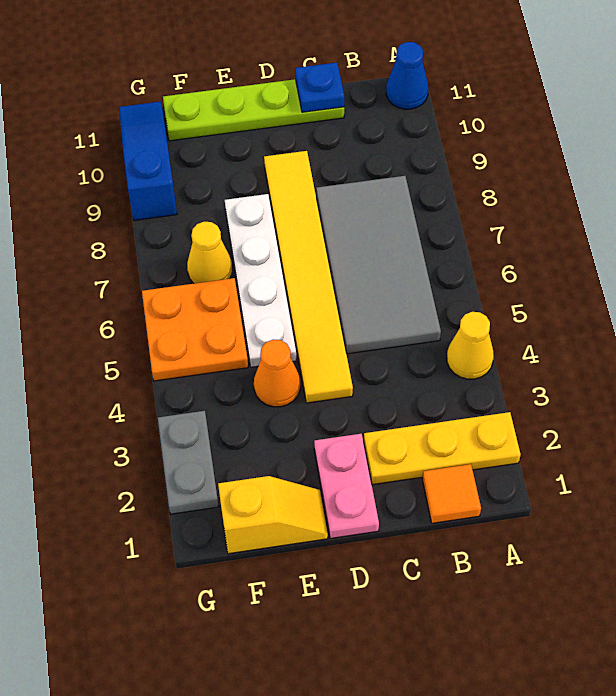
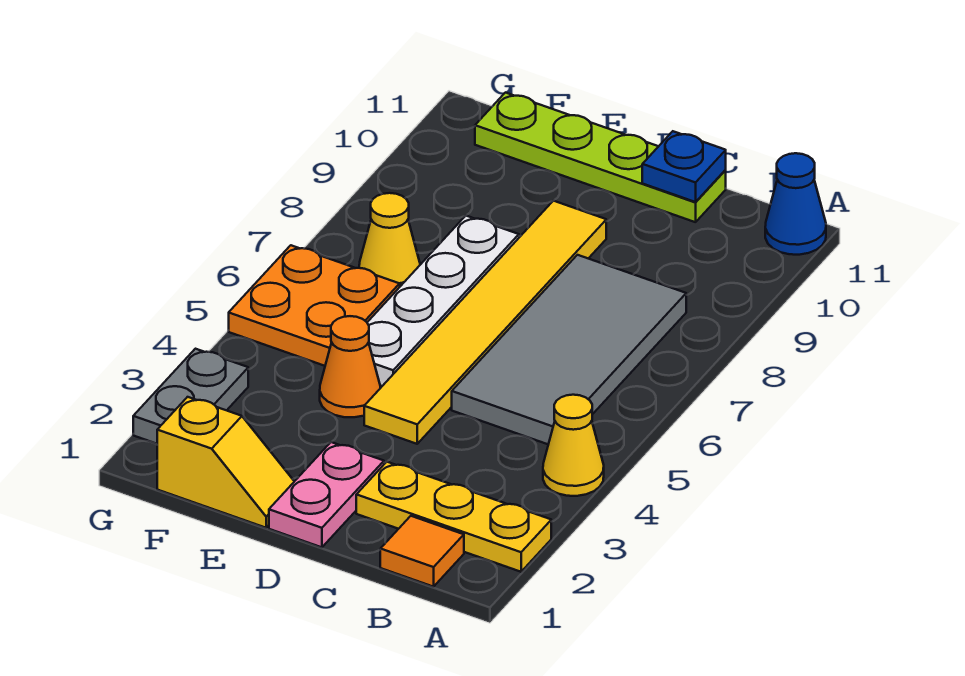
blue slope G9:G11 level 1 top 9 -> none

